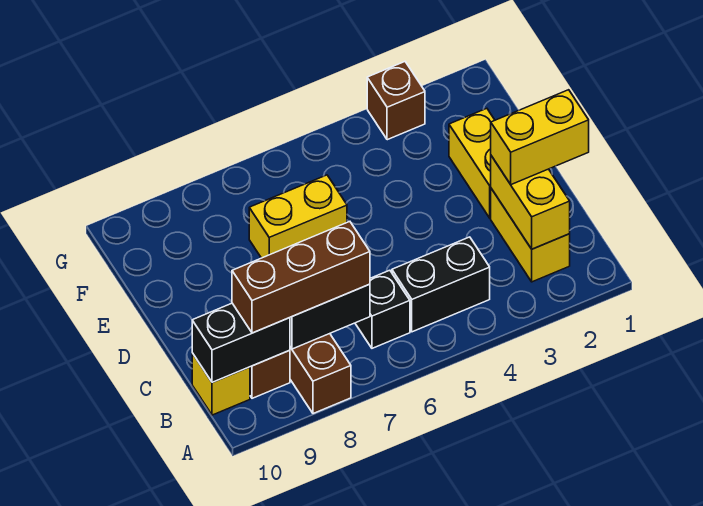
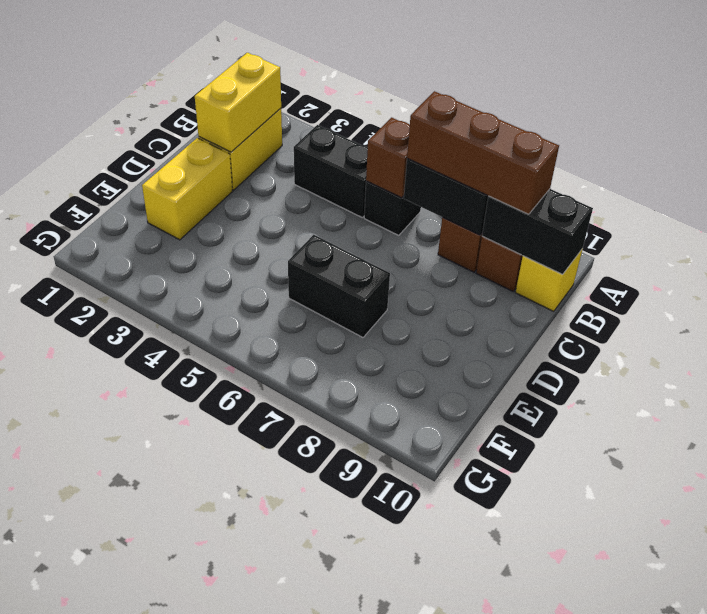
yellow brick C1:C2 level 3 -> none
yellow brick E6:E7 level 1 -> black brick E6:E7 level 1
brown brick G3 level 1 -> brown brick B6 level 2

